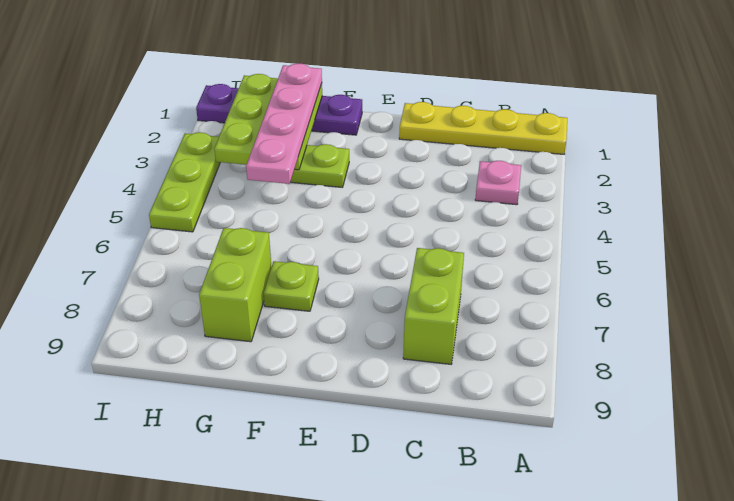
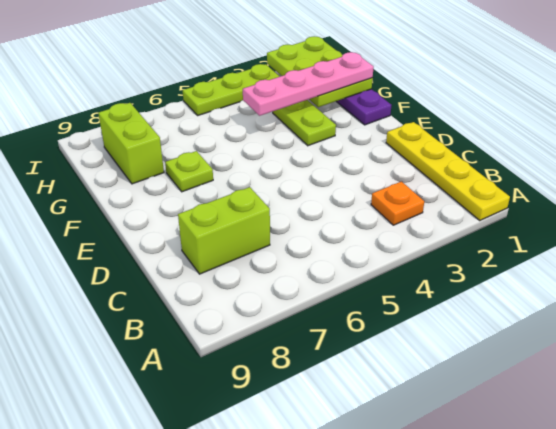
pink plate B3 level 1 -> orange plate B3 level 1
lime plate G1:H3 level 2 -> lime plate G1:I2 level 2
lime brick G7:G8 level 1 -> lime brick G8:H8 level 1

